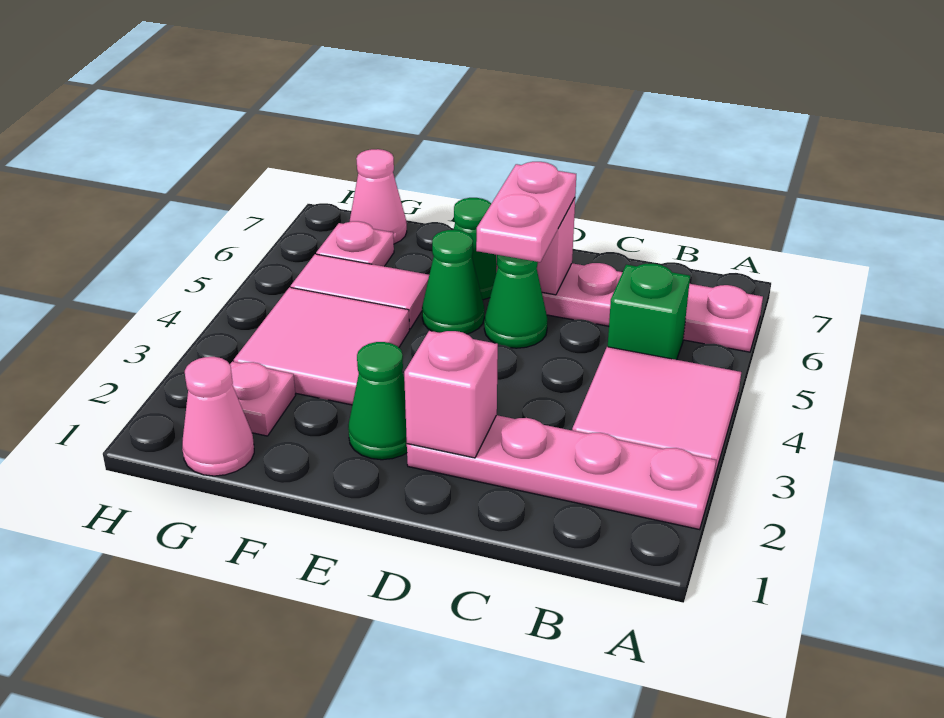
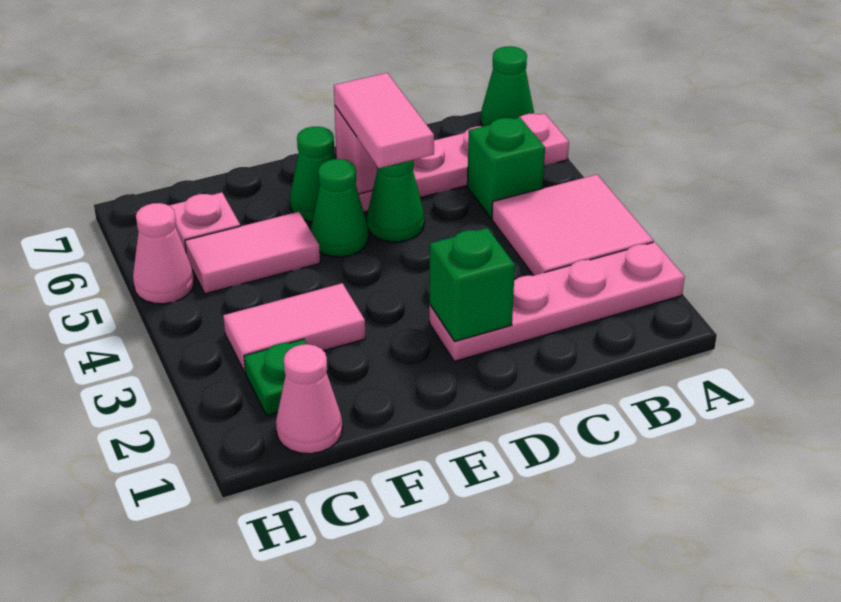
pink brick D2 level 2 -> green brick D2 level 2
pink plate D5:D6 level 3 -> pink tile D5:D6 level 3
green cone E2 level 1 -> green cone A7 level 1
pink tile F3:G4 level 1 -> pink tile F3:G3 level 1
pink plate G2 level 1 -> green plate G2 level 1
pink cone G7 level 1 -> pink cone H5 level 1

